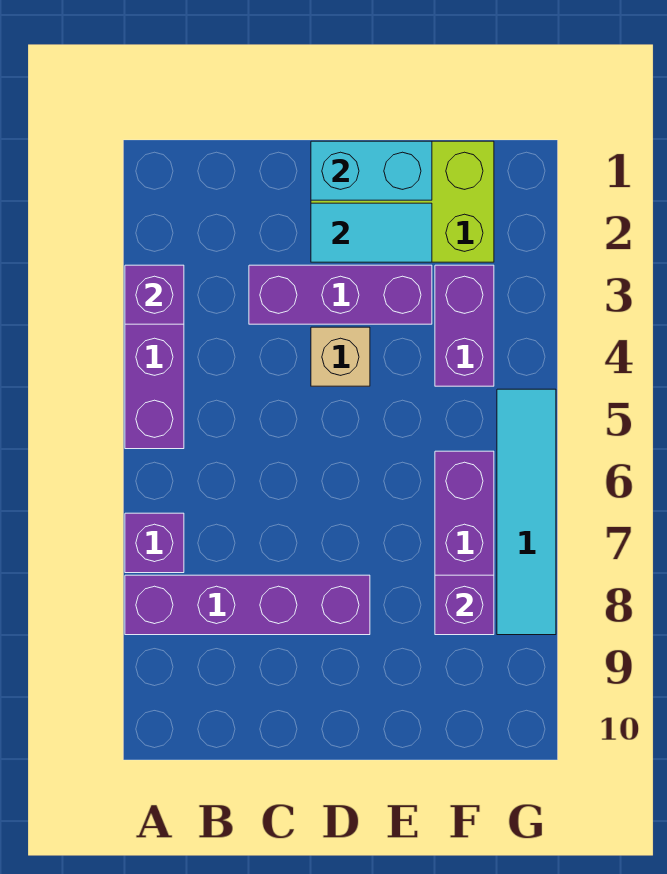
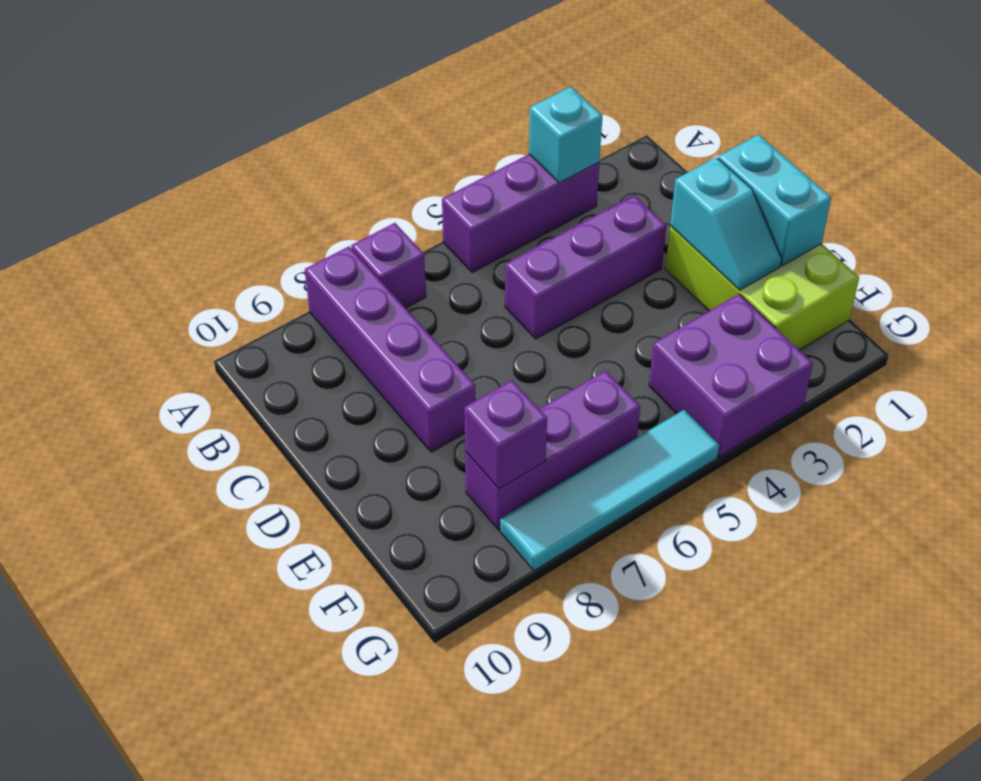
purple brick A3 level 2 -> cyan brick A3 level 2
purple brick C3:E3 level 1 -> purple brick C3:C5 level 1
cyan tile D2:E2 level 2 -> cyan slope D2:E2 level 2 top D
tan brick D4 level 1 -> none
purple brick F3:F4 level 1 -> purple brick F3:G4 level 1

